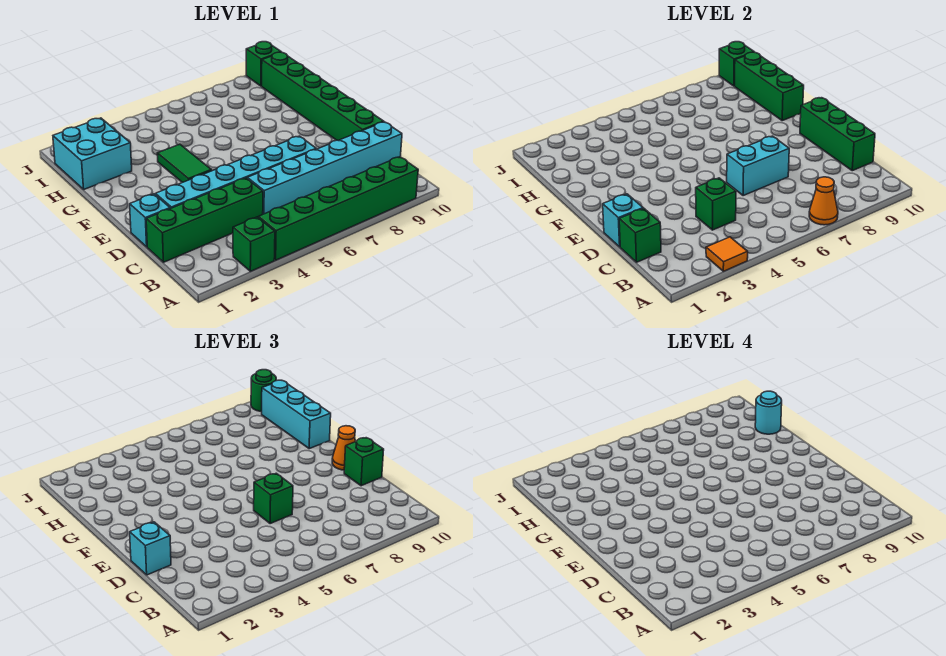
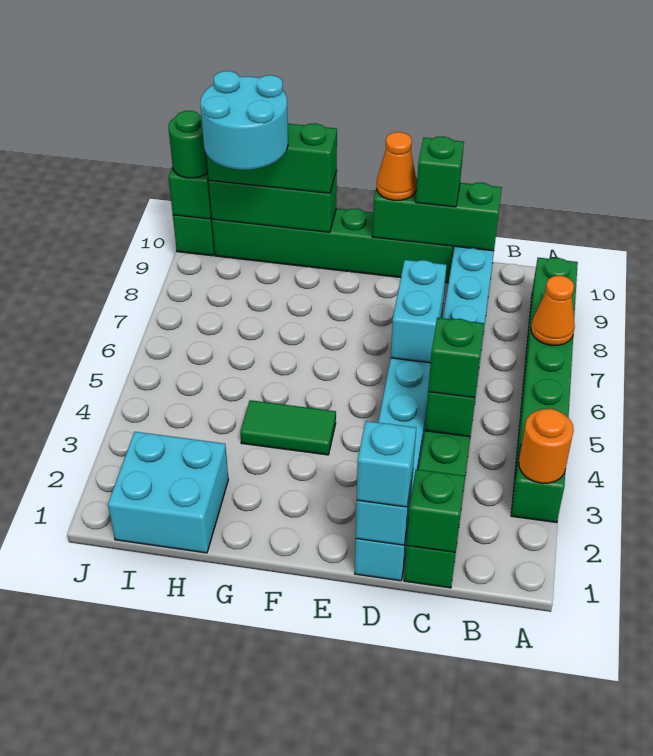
orange tile A3 level 2 -> orange round brick A3 level 2
green brick D6 level 3 -> green brick C4 level 3
cyan brick G10:I10 level 3 -> green brick G10:I10 level 3
cyan round brick H10 level 4 -> cyan round brick H9:I10 level 4

